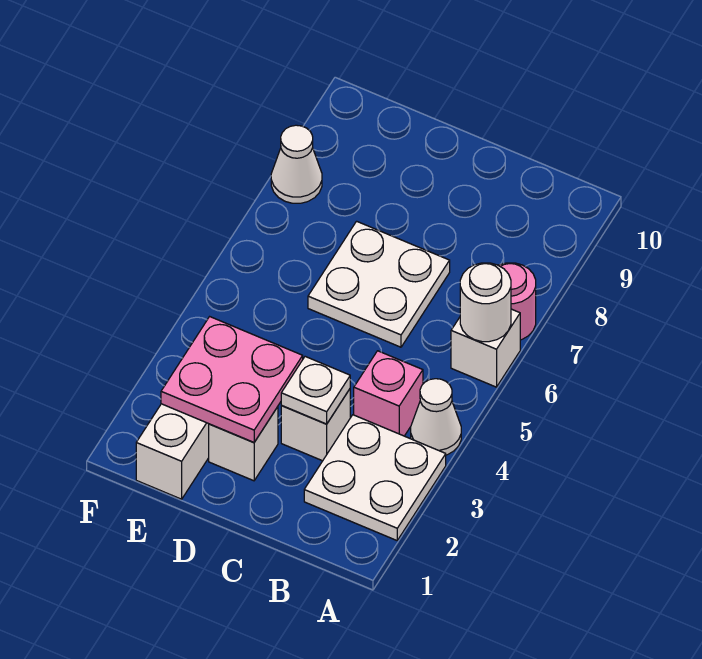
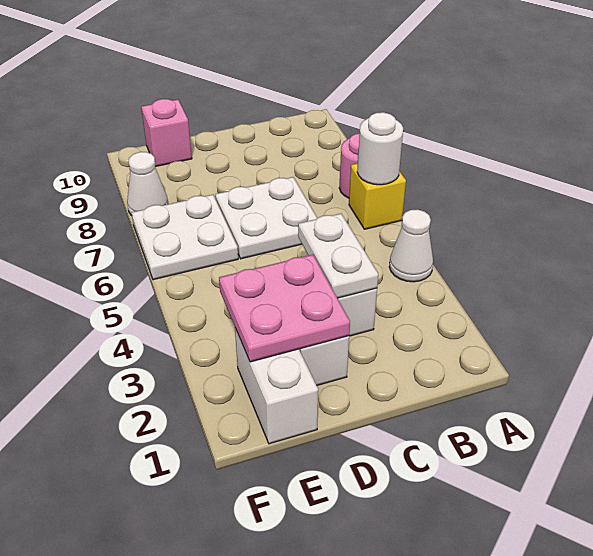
white plate A2:B3 level 1 -> white plate E6:F7 level 1
white brick A6 level 1 -> yellow brick A6 level 1
pink brick B4 level 1 -> pink brick E10 level 1
white plate C3 level 2 -> white plate C3:C4 level 2

